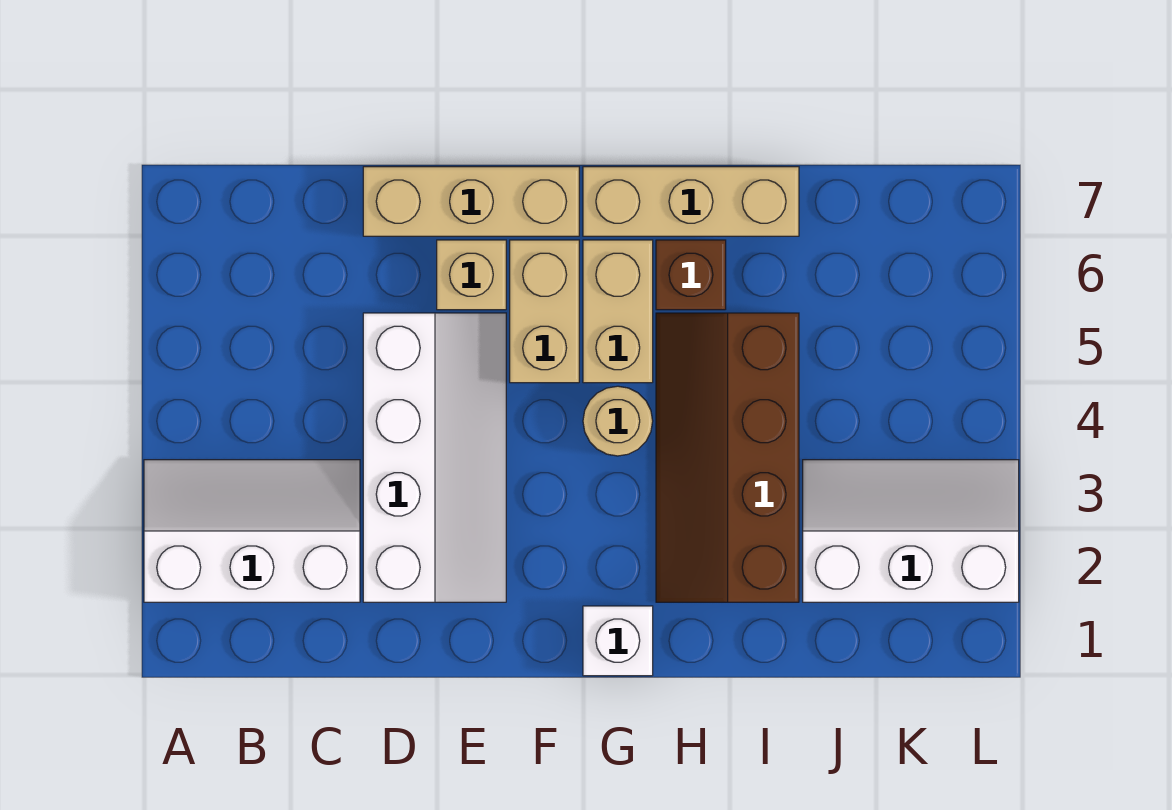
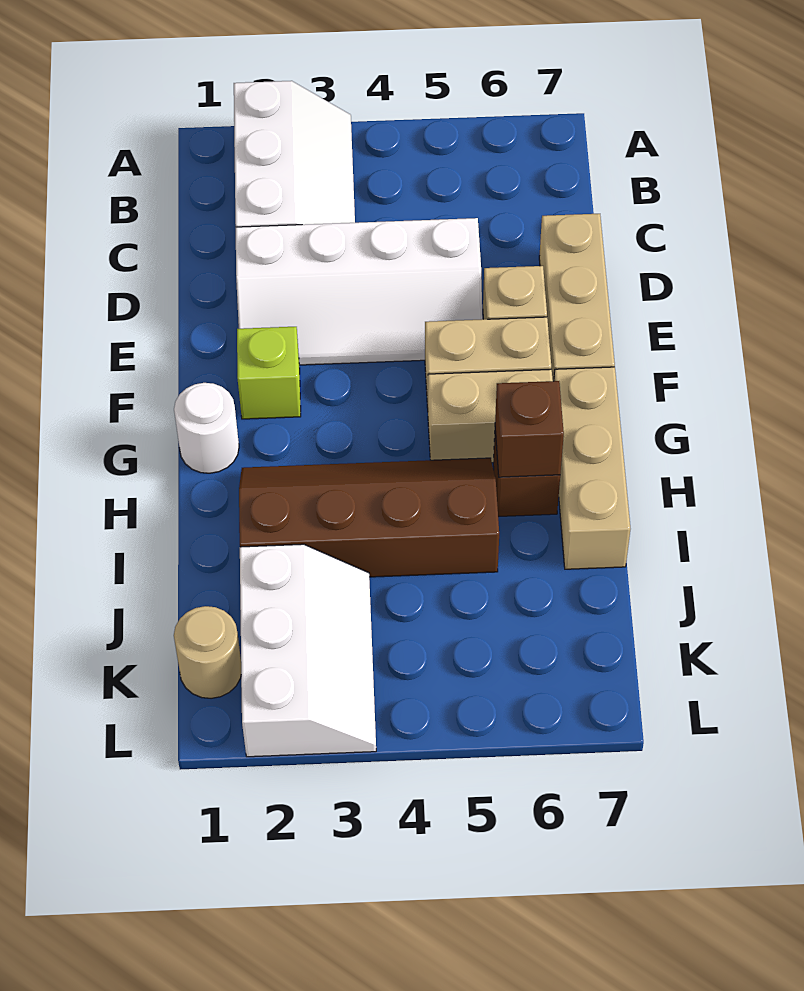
none -> lime brick F2 level 1
white brick G1 level 1 -> white round brick G1 level 1
tan round brick G4 level 1 -> tan round brick K1 level 1
none -> brown brick H6 level 2

